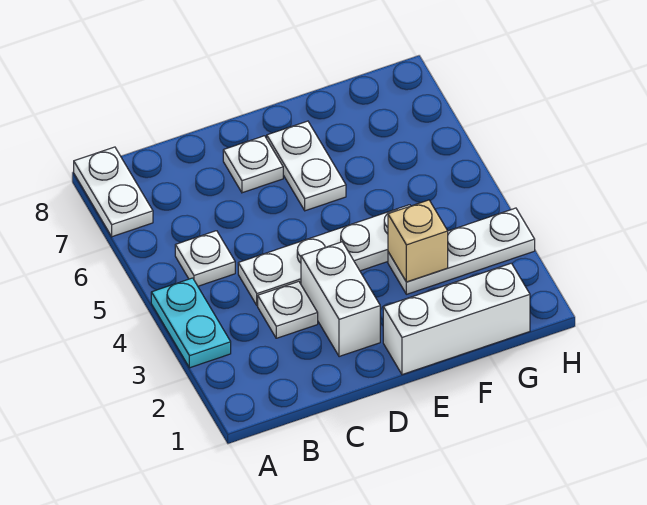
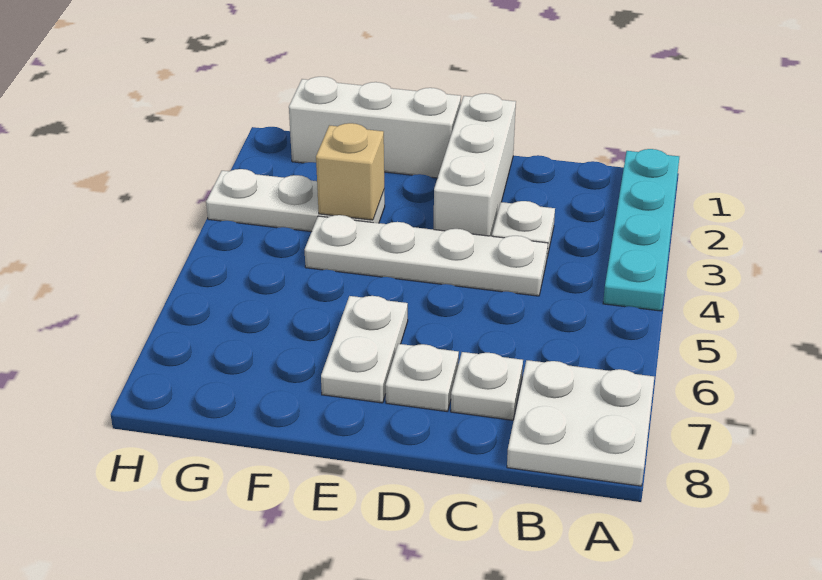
cyan plate A3:A4 level 1 -> cyan plate A1:A4 level 1
white plate A7:A8 level 1 -> white plate A7:B8 level 1
white plate B5 level 1 -> white plate C7 level 1
white brick D2:D3 level 1 -> white brick D1:D3 level 1

